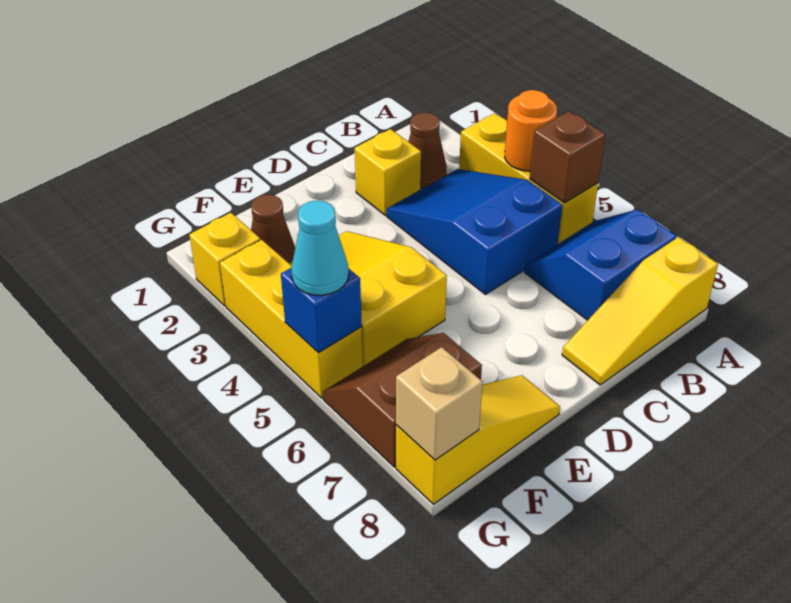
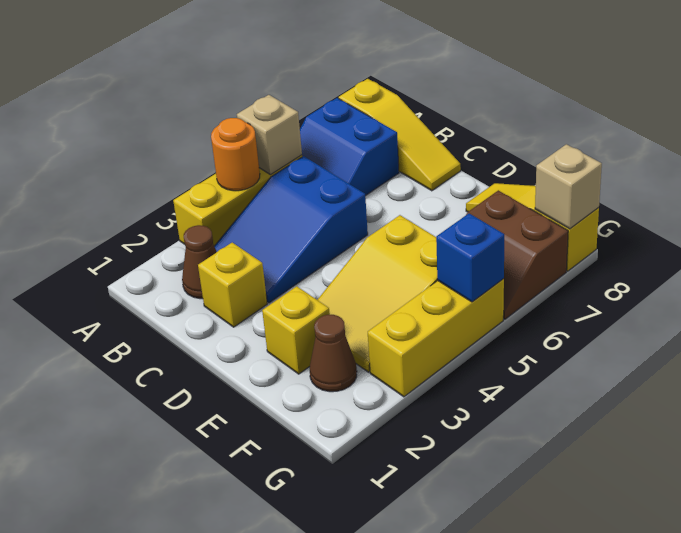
brown brick A5 level 2 -> tan brick A5 level 2
yellow brick G2 level 1 -> yellow brick E2 level 1
cyan cone G5 level 3 -> none

